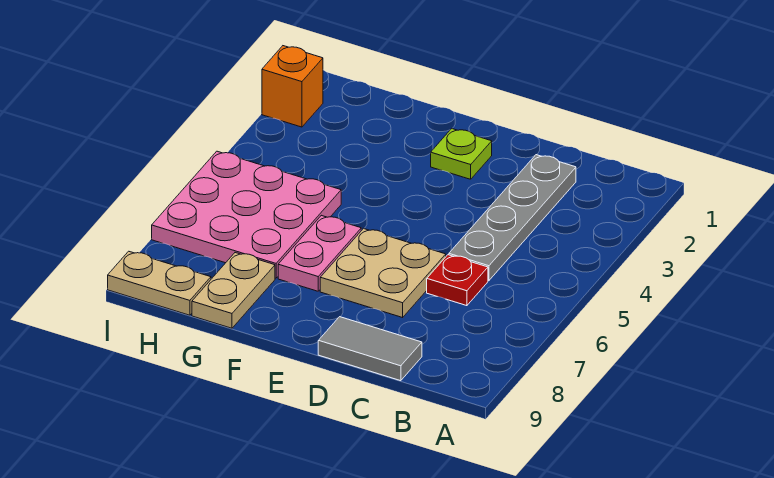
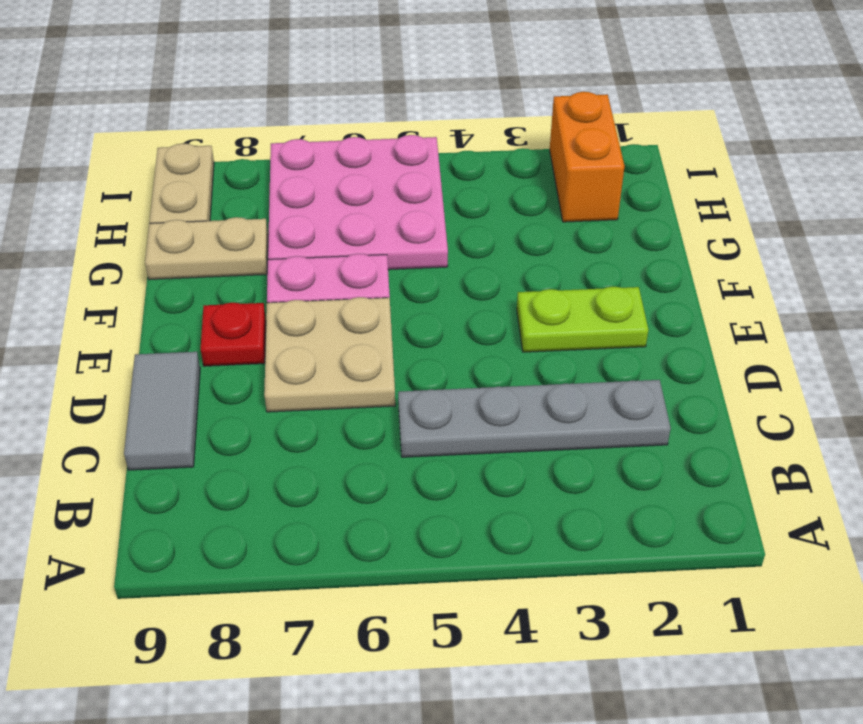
red plate C6 level 1 -> red plate E8 level 1
lime plate E2 level 1 -> lime plate E2:E3 level 1
orange brick I2 level 1 -> orange brick H2:I2 level 1

